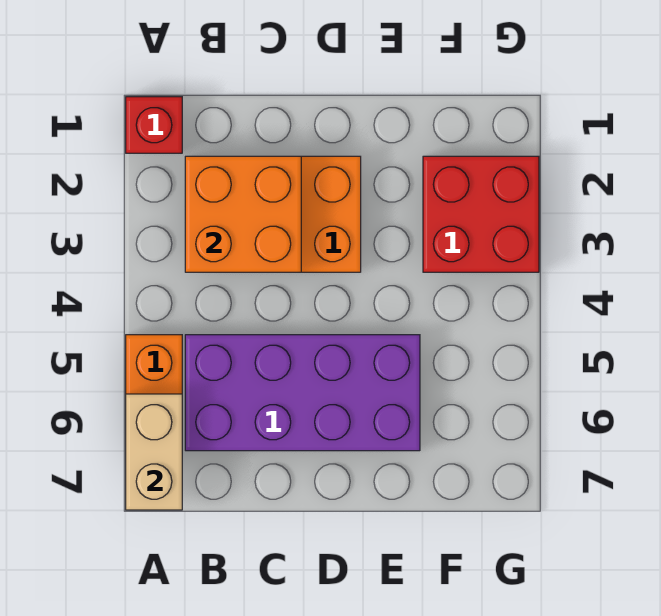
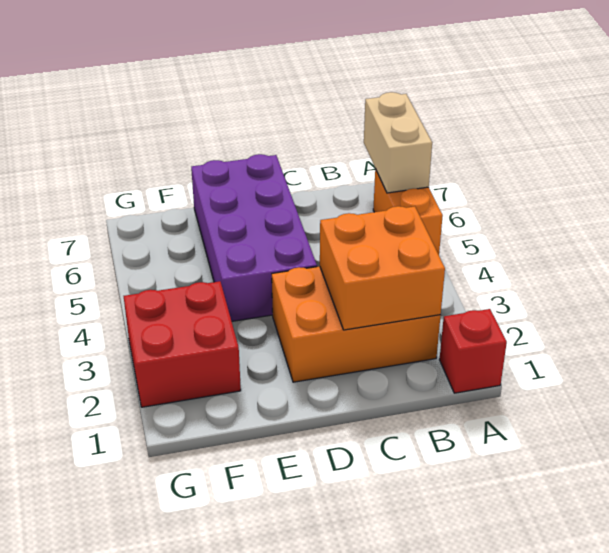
purple brick B5:E6 level 1 -> purple brick D4:E7 level 1

